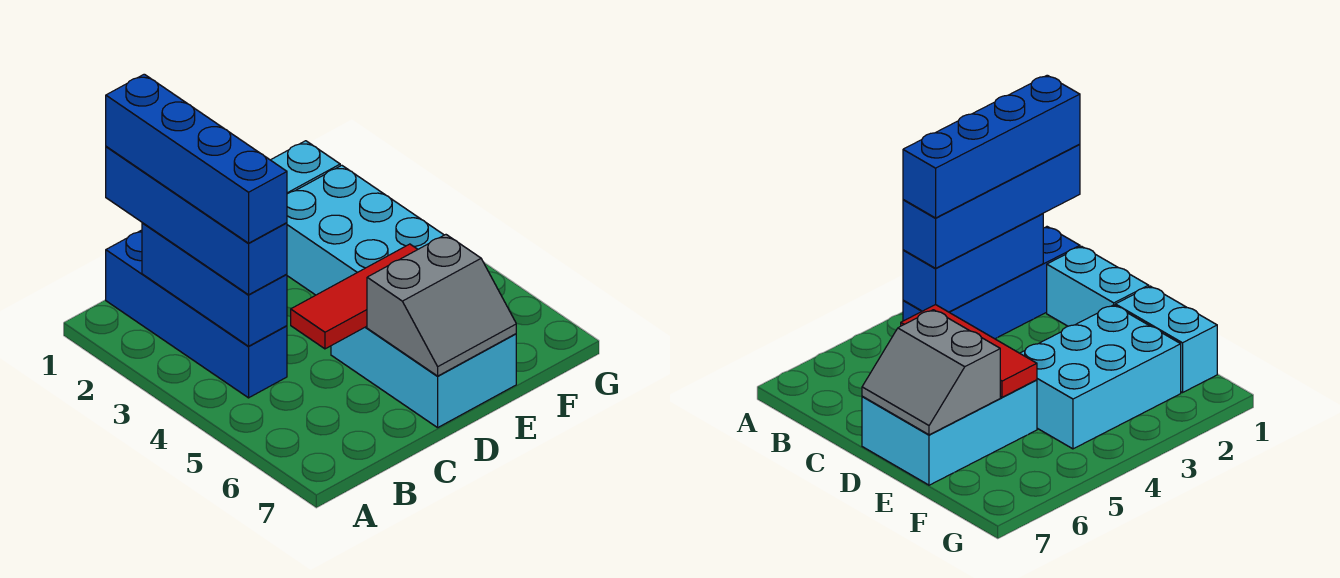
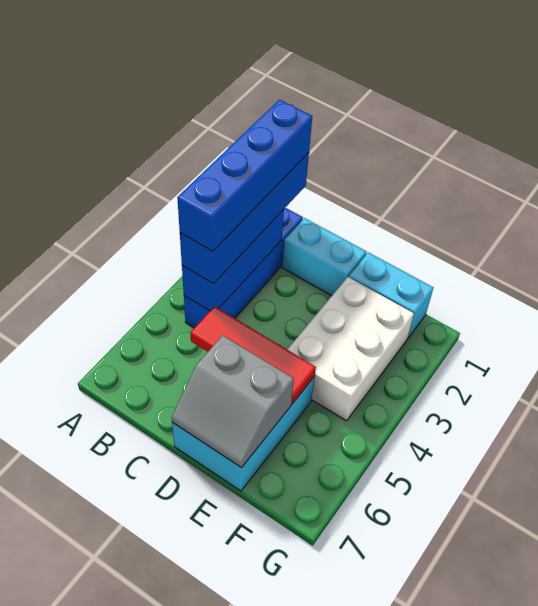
cyan brick E2:F4 level 1 -> white brick E2:F4 level 1

